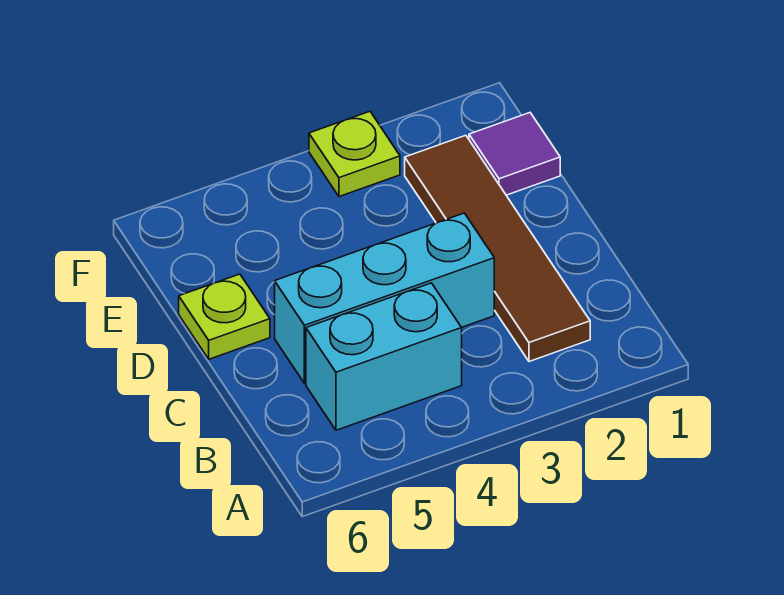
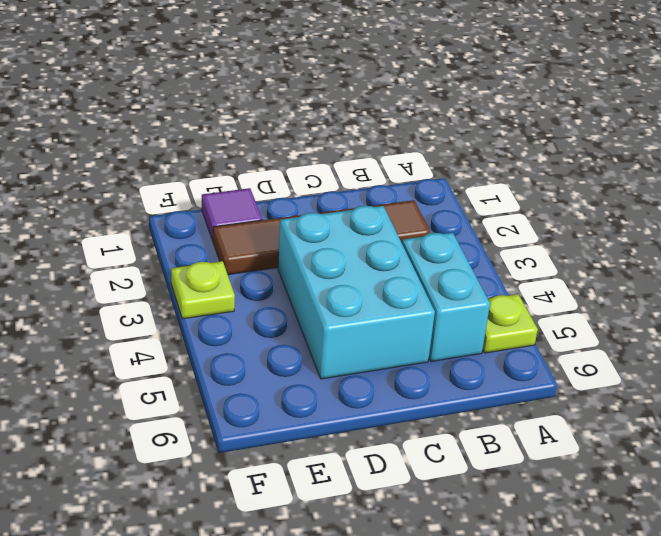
cyan brick C3:C5 level 1 -> cyan brick C3:D5 level 1
lime plate D6 level 1 -> lime plate A5 level 1

